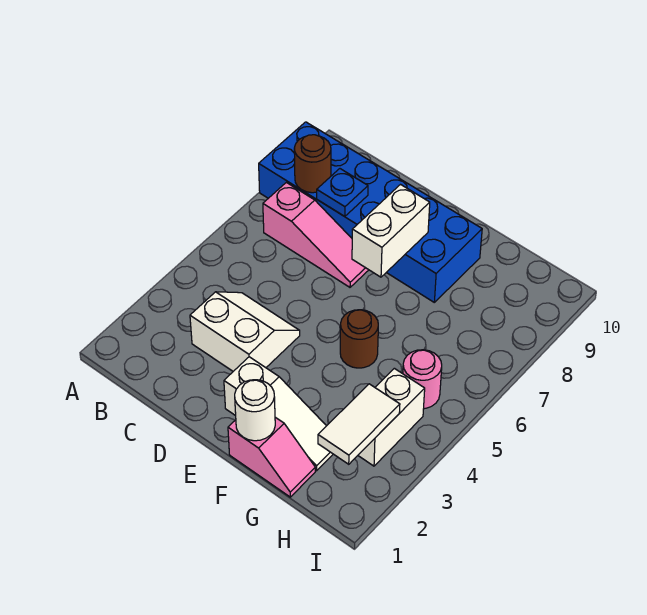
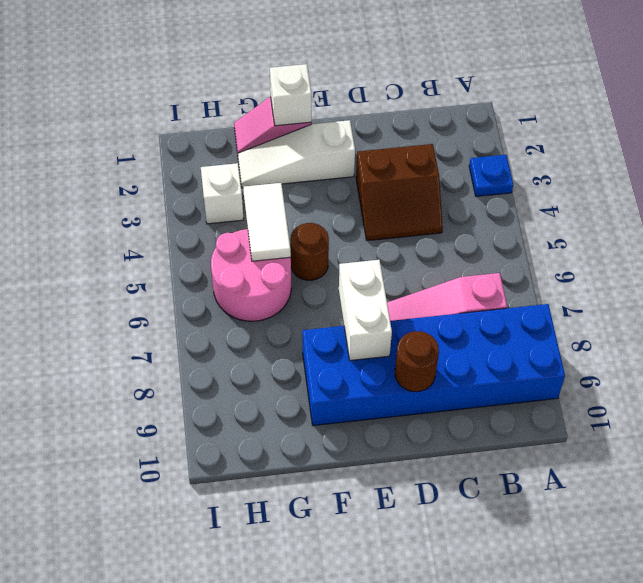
brown round brick B8 level 2 -> brown round brick D9 level 2
white slope C3:D4 level 1 top 3 -> brown slope C3:D4 level 1 top 3
blue plate C8 level 2 -> blue plate A3 level 1
white round brick F1 level 2 -> white brick F1 level 2
white tile H2:H3 level 2 -> white tile G4:G5 level 2
white brick H3:H4 level 1 -> white brick H3 level 1
pink round brick H5 level 1 -> pink round brick G5:H6 level 1

